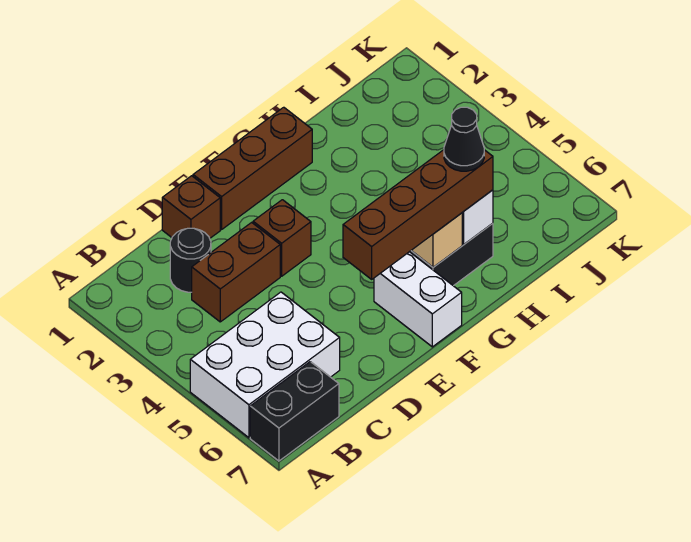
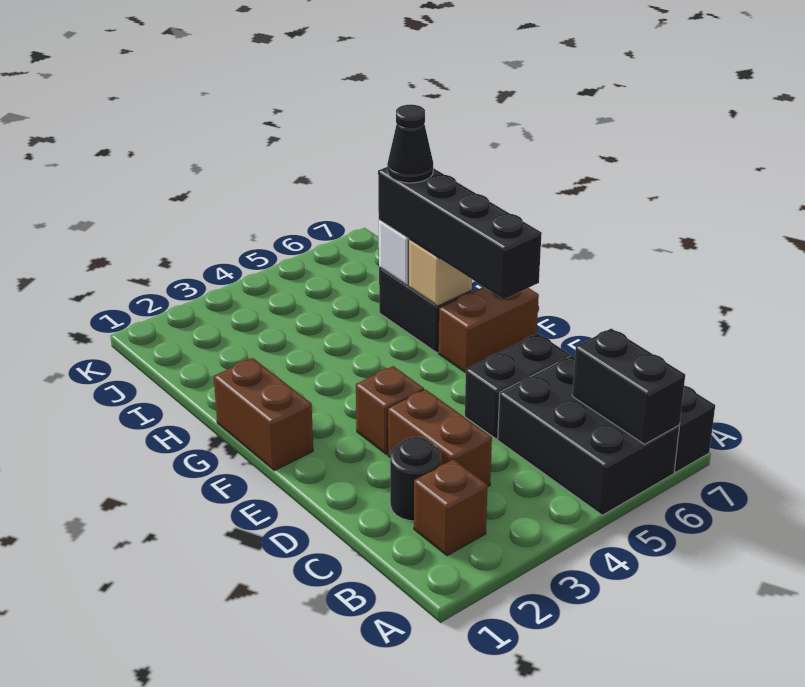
white brick A5:C6 level 1 -> black brick A5:C6 level 1
none -> black brick A6:B6 level 2
brown brick D1 level 1 -> brown brick B2 level 1
none -> black brick D5:D6 level 1
brown brick E1:G1 level 1 -> brown brick F1:G1 level 1
brown brick E6:H6 level 3 -> black brick E6:H6 level 3
white brick F6:F7 level 1 -> brown brick F6:F7 level 1

